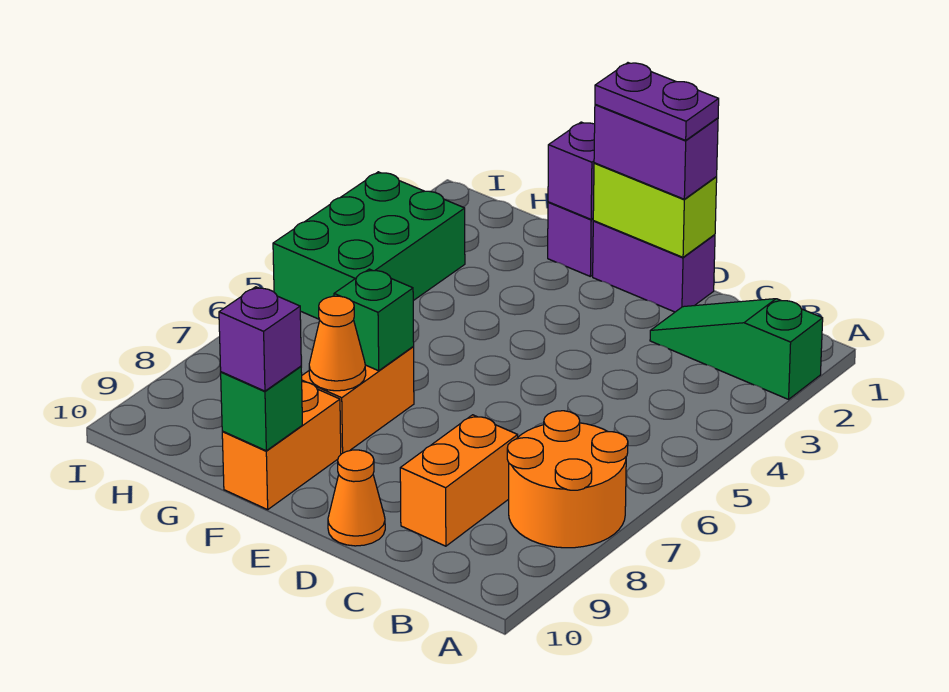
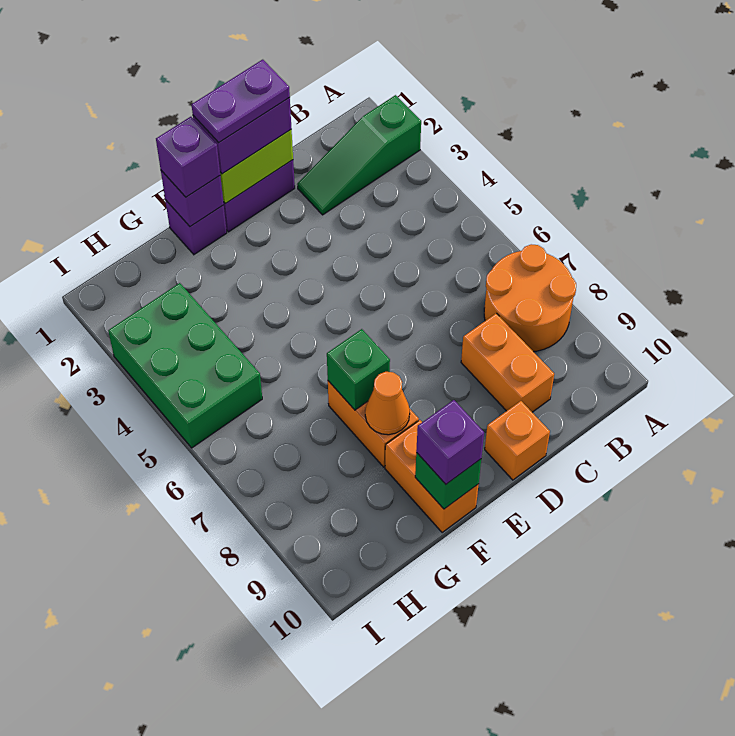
orange cone D10 level 1 -> orange brick D10 level 1
none -> purple brick F1 level 3

